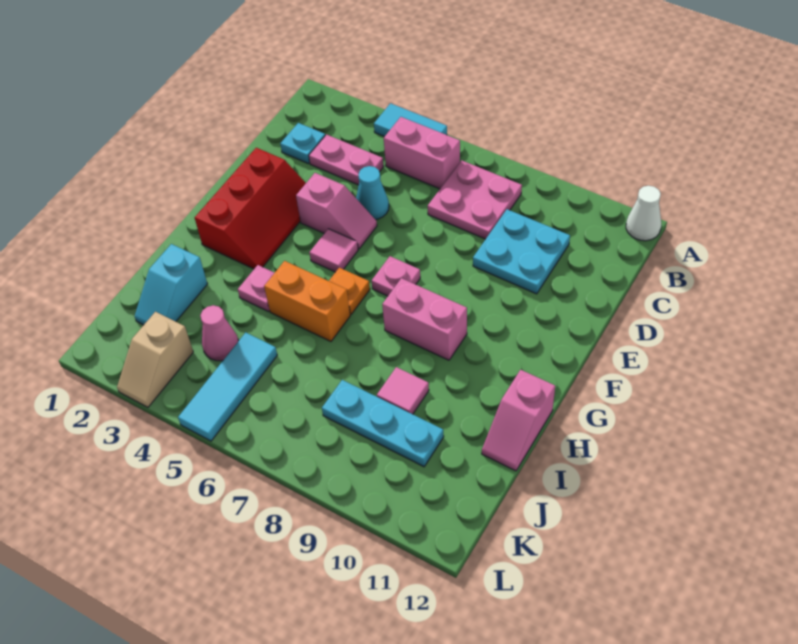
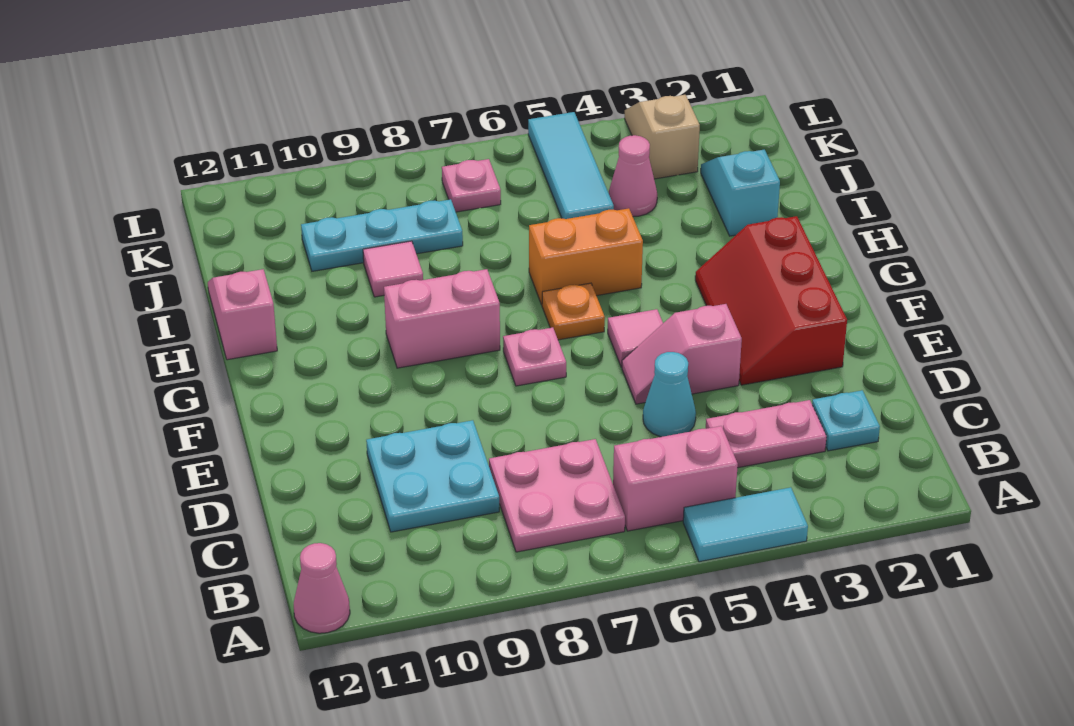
white cone A12 level 1 -> pink cone A12 level 1
pink plate H4 level 1 -> pink plate K7 level 1

